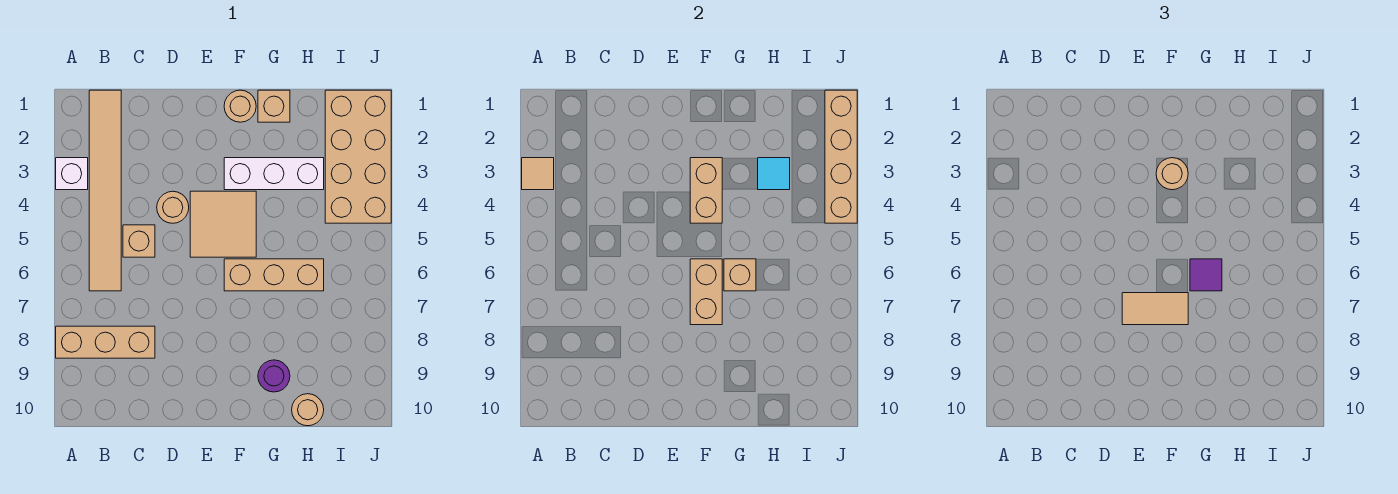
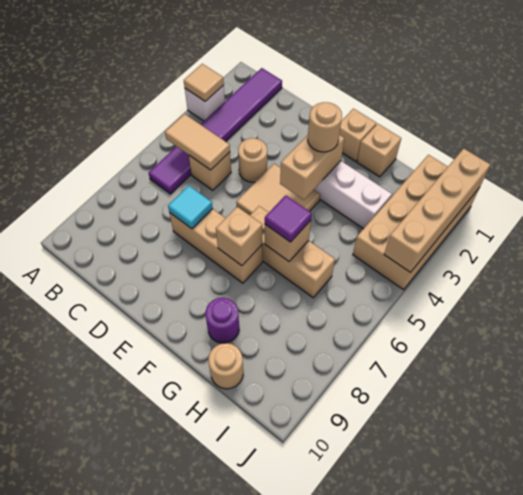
tan brick A8:C8 level 1 -> tan brick D7:F7 level 1
tan tile B1:B6 level 1 -> purple tile B1:B6 level 1
tan tile E7:F7 level 3 -> tan tile B5:C5 level 2
tan round brick F1 level 1 -> tan brick F1 level 1
tan brick F6:F7 level 2 -> tan brick F7 level 2
cyan tile H3 level 2 -> cyan tile D7 level 2

